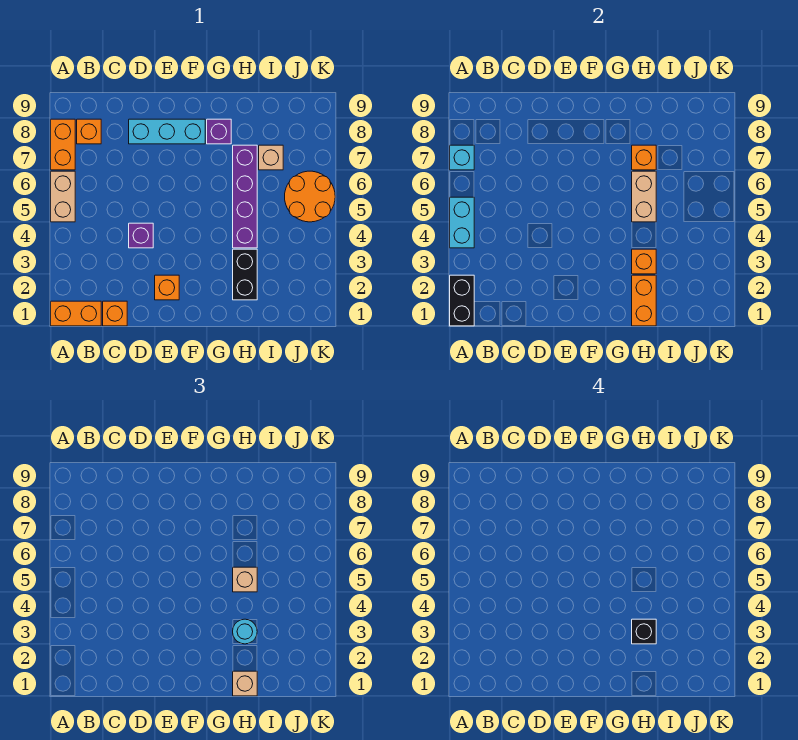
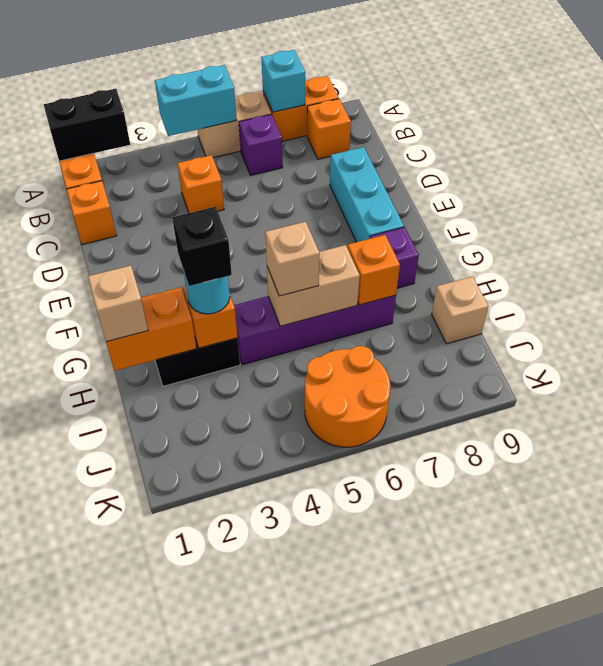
purple brick D4 level 1 -> purple brick B6 level 1
orange brick E2 level 1 -> orange brick C4 level 1
tan brick I7 level 1 -> tan brick I9 level 1

